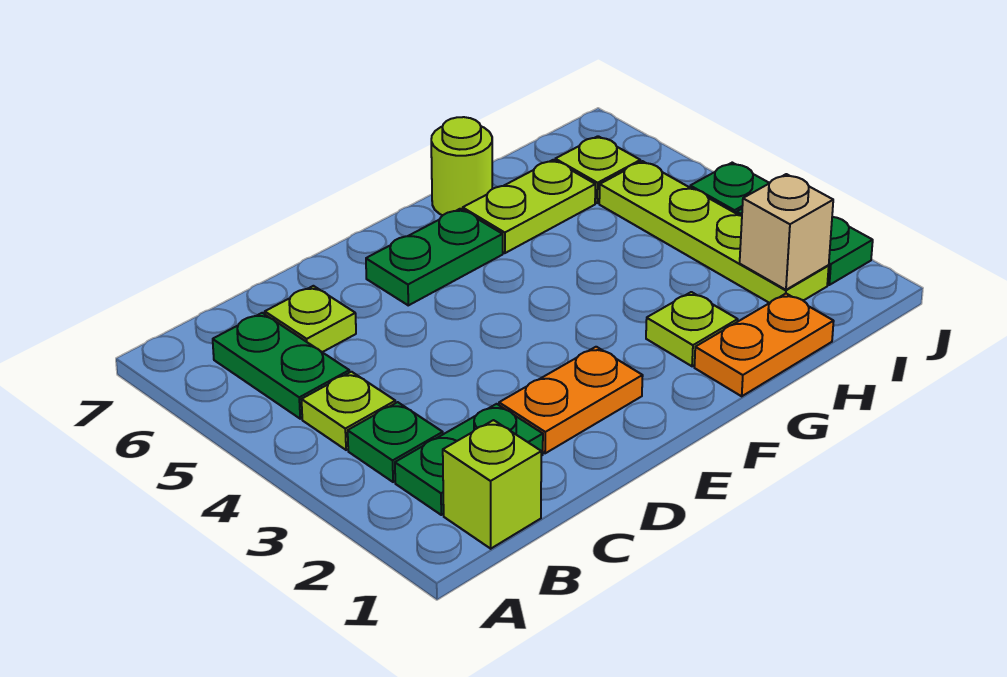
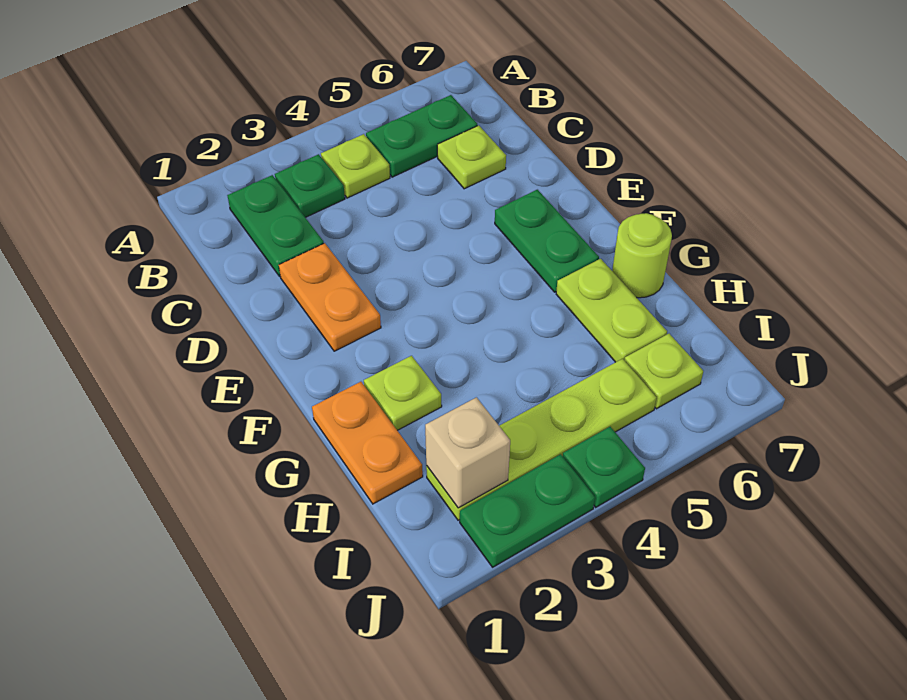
lime brick B1 level 1 -> none

